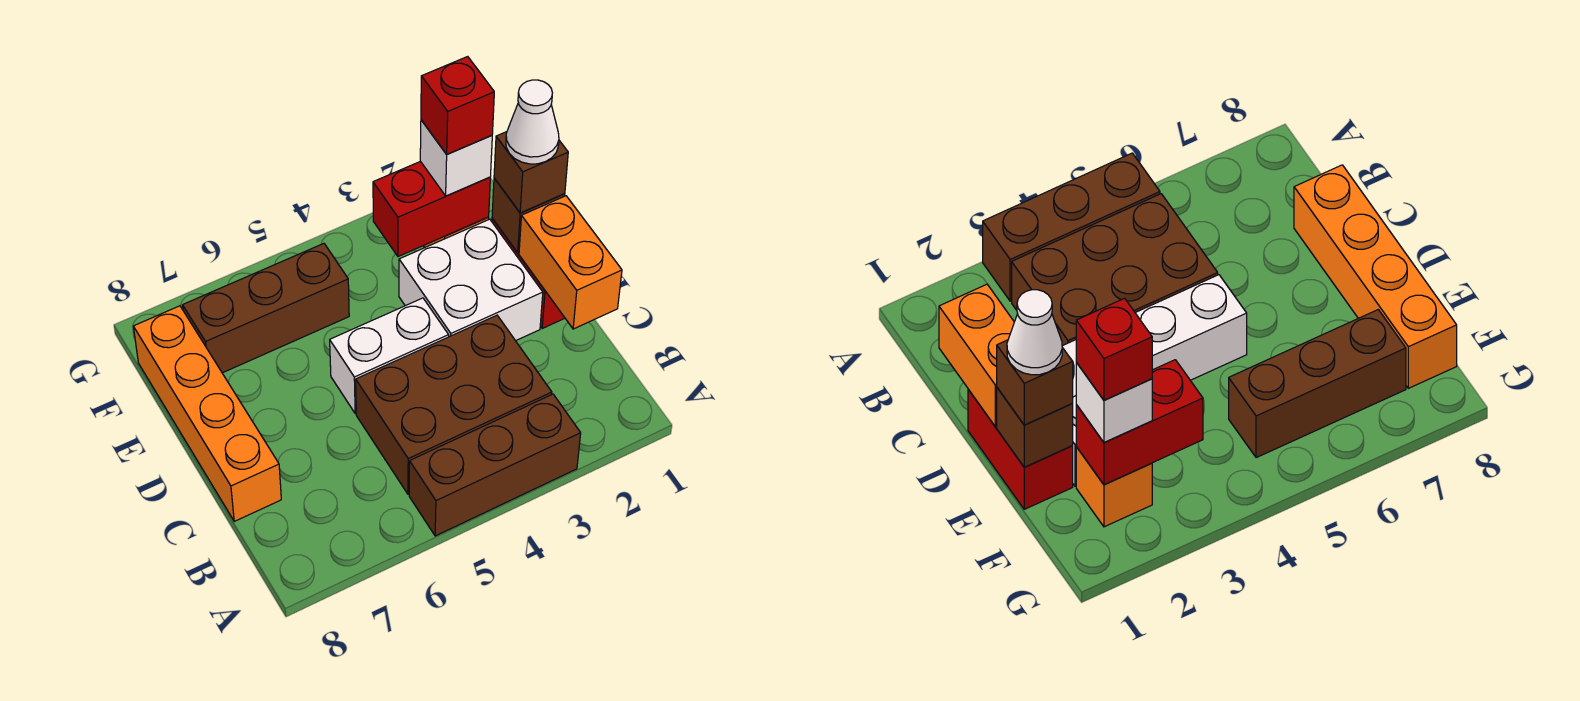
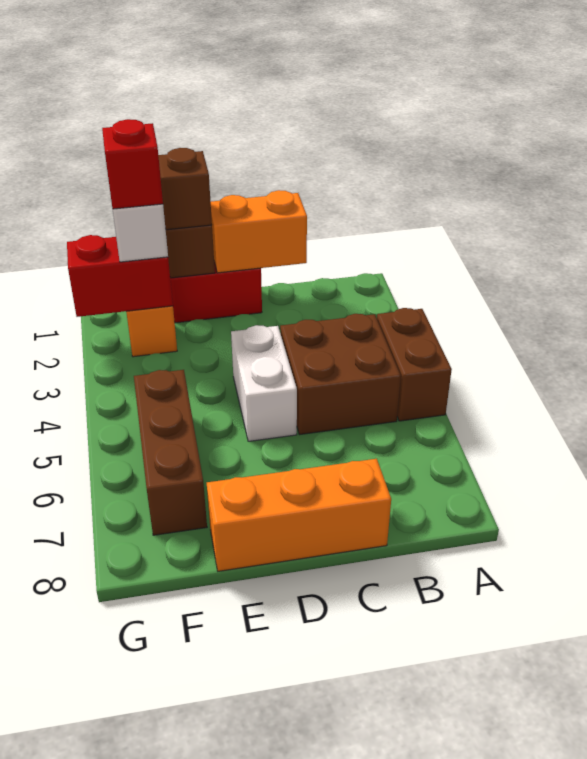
brown brick A3:A5 level 1 -> brown brick A4:A5 level 1
brown brick B3:C5 level 1 -> brown brick B4:C5 level 1
orange brick C8:F8 level 1 -> orange brick C8:E8 level 1
white brick D2:E3 level 1 -> none
white cone E1 level 4 -> none
red brick F2:F3 level 2 -> red brick F2:G2 level 2

